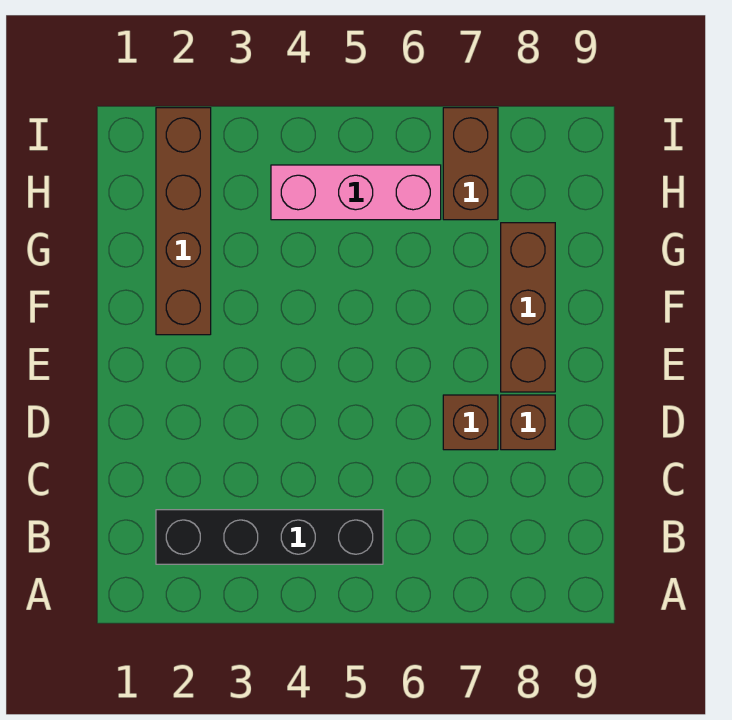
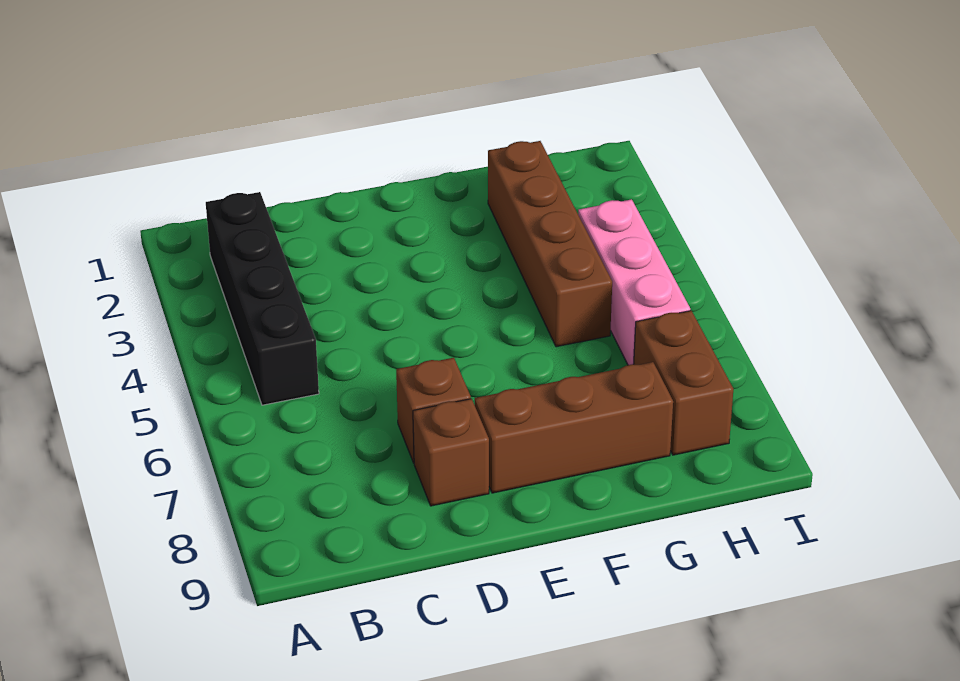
brown brick F2:I2 level 1 -> brown brick G2:G5 level 1
brown brick H7:I7 level 1 -> brown brick H7:H8 level 1

